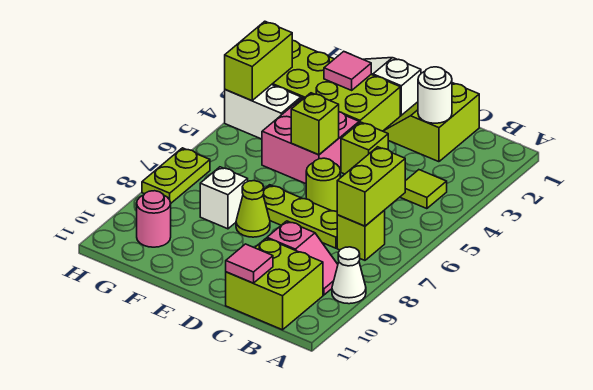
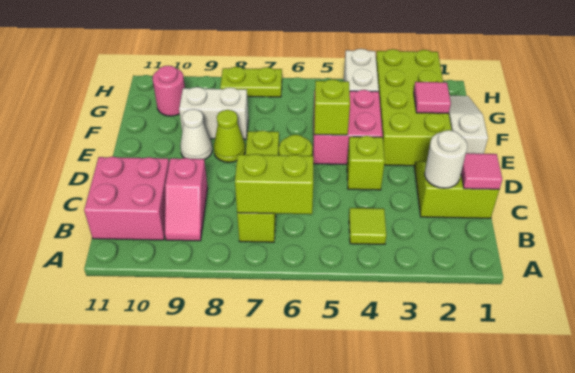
white cone A9 level 1 -> white cone E9 level 1
lime brick B10:C11 level 1 -> pink brick B10:C11 level 1
pink tile C11 level 2 -> pink tile C1 level 2
white brick F8 level 1 -> white brick F8:F9 level 1
lime brick H3:H4 level 2 -> none

